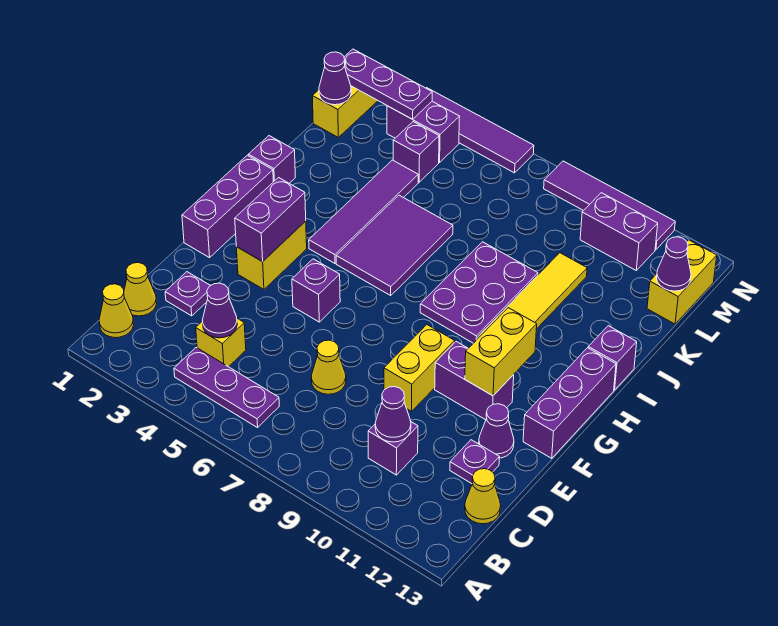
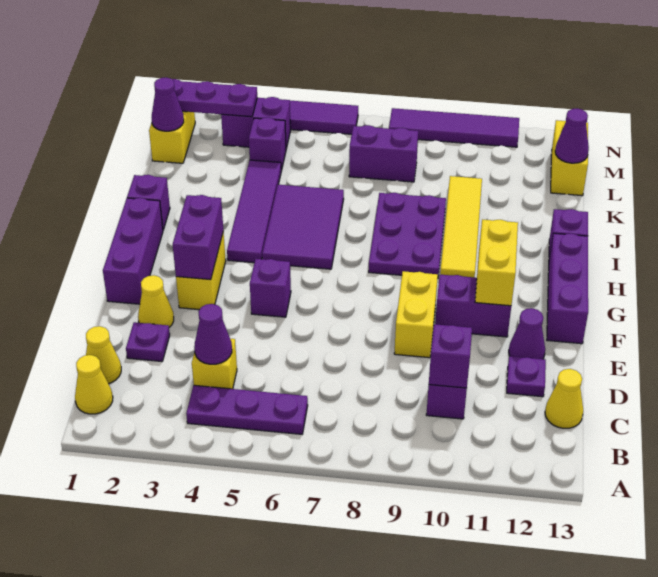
purple cone C10 level 2 -> purple brick C10 level 2
yellow cone D7 level 1 -> yellow cone E2 level 1
purple brick M10:M11 level 1 -> purple brick L7:L8 level 1

